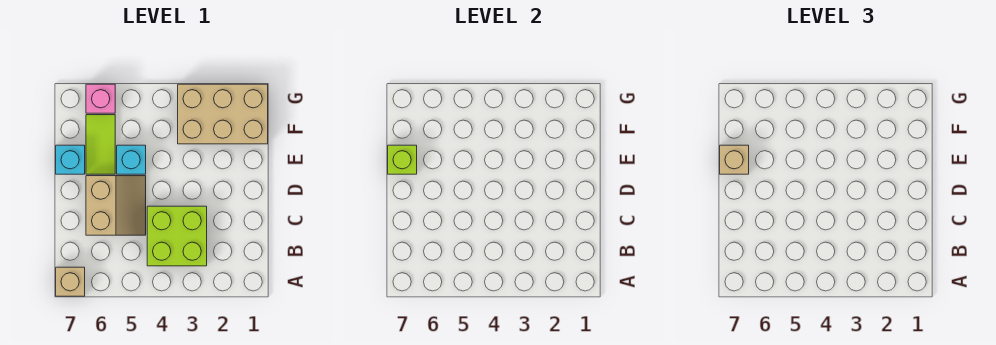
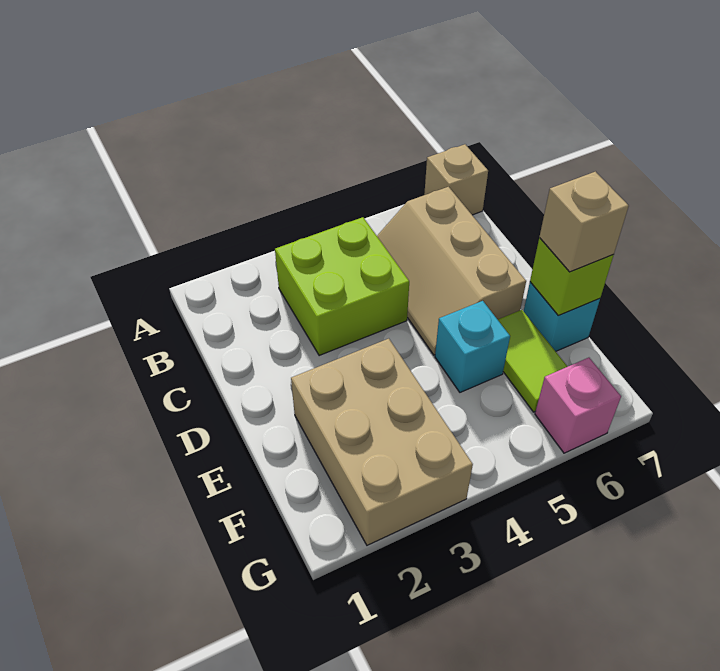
tan slope C5:D6 level 1 top 6 -> tan slope B5:D6 level 1 top 6
tan brick F1:G3 level 1 -> tan brick E2:G3 level 1

